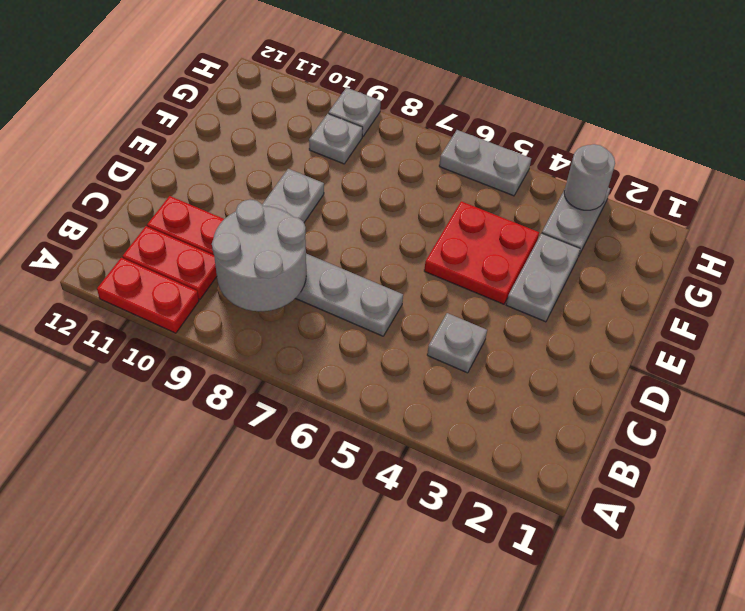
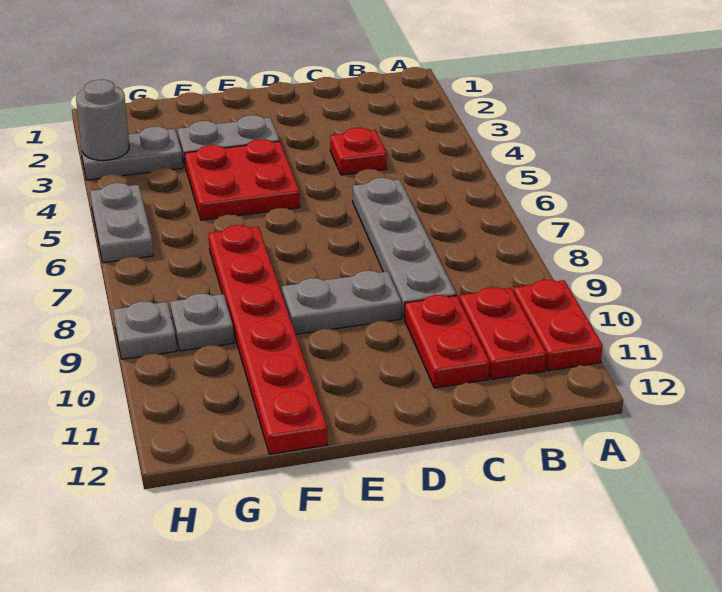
grey round brick B8:C9 level 2 -> none
grey plate C4 level 1 -> red plate C4 level 1
none -> red plate F7:F12 level 1

